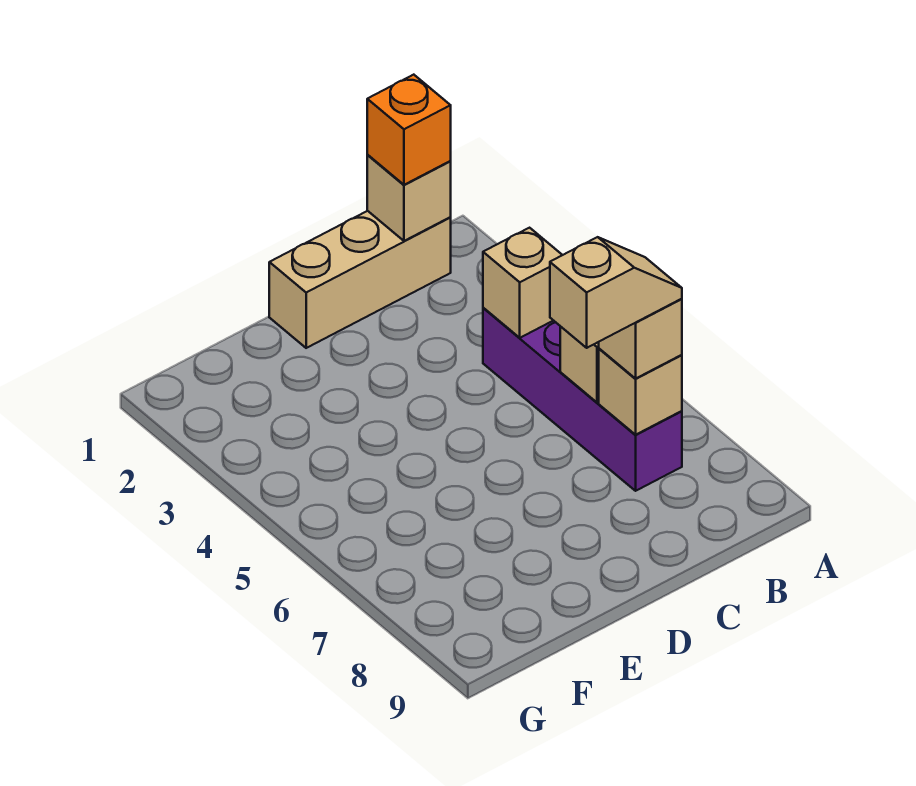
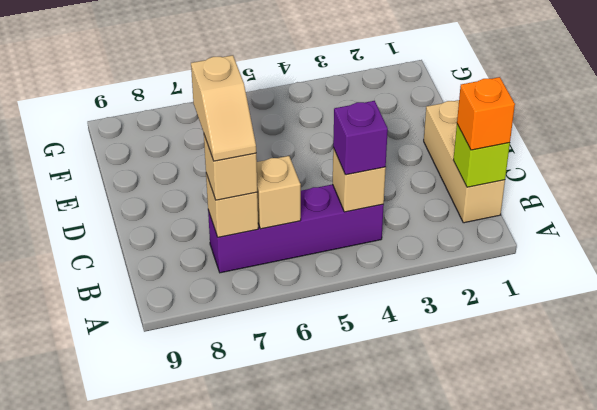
tan brick B1 level 2 -> lime brick B1 level 2
none -> purple brick B4 level 3

